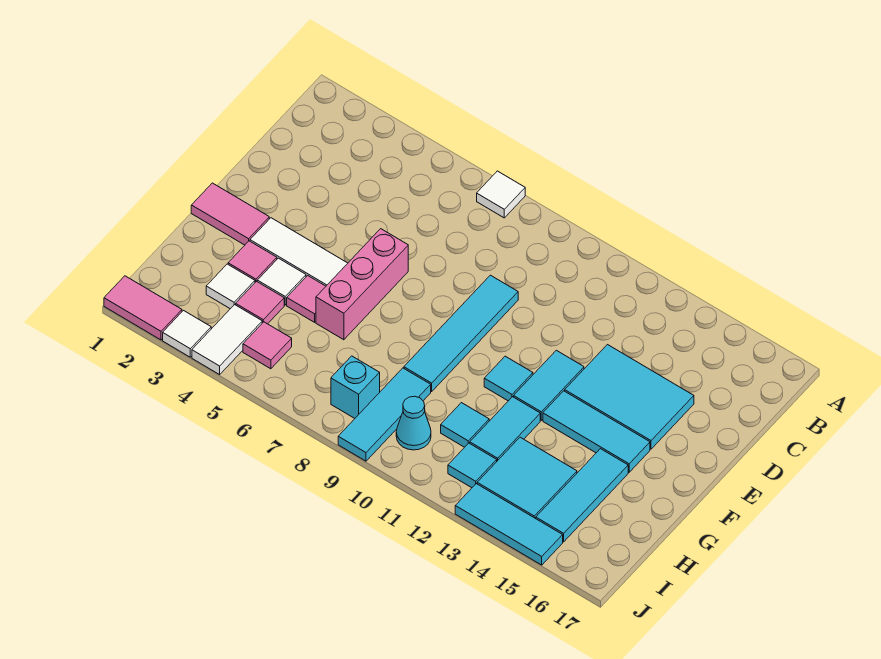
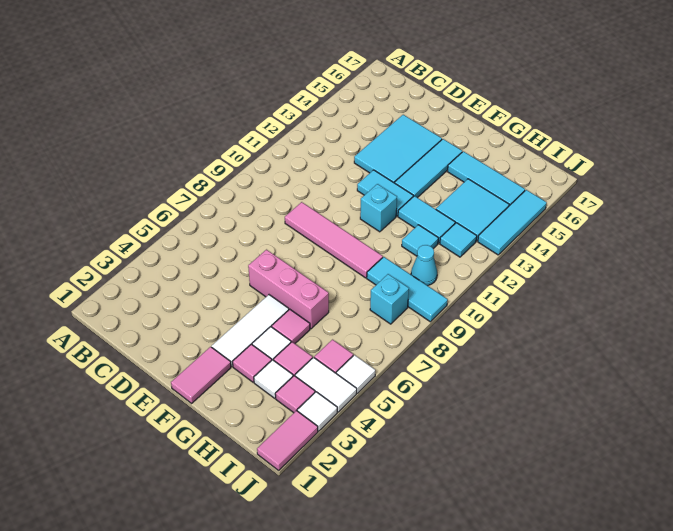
white tile A7 level 1 -> white tile J5 level 1
cyan tile D9:G9 level 1 -> pink tile D9:G9 level 1
cyan tile F11 level 1 -> cyan brick F11 level 1
none -> pink tile I3 level 1

